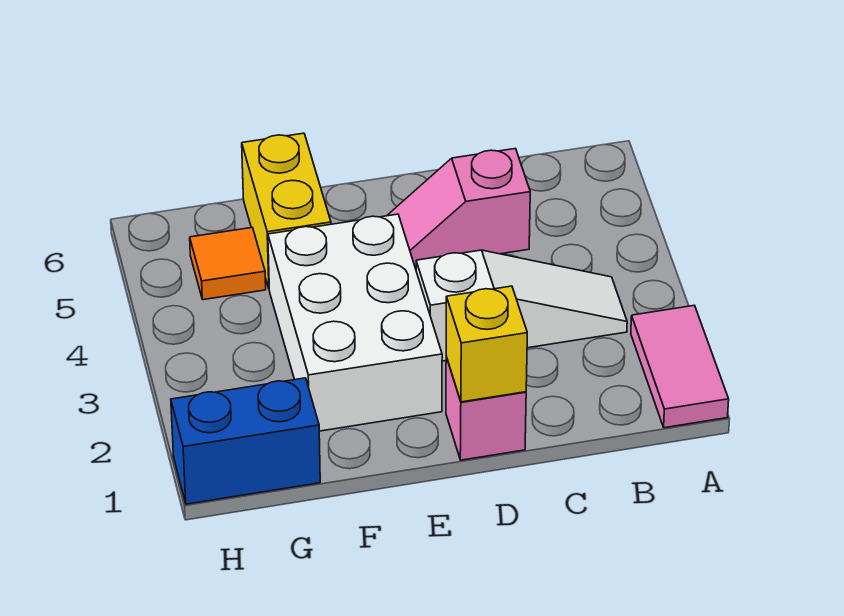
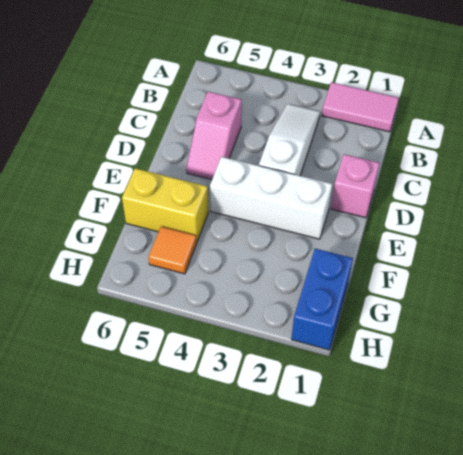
yellow brick D1 level 2 -> none
white brick E2:F4 level 1 -> white brick E2:E4 level 1

